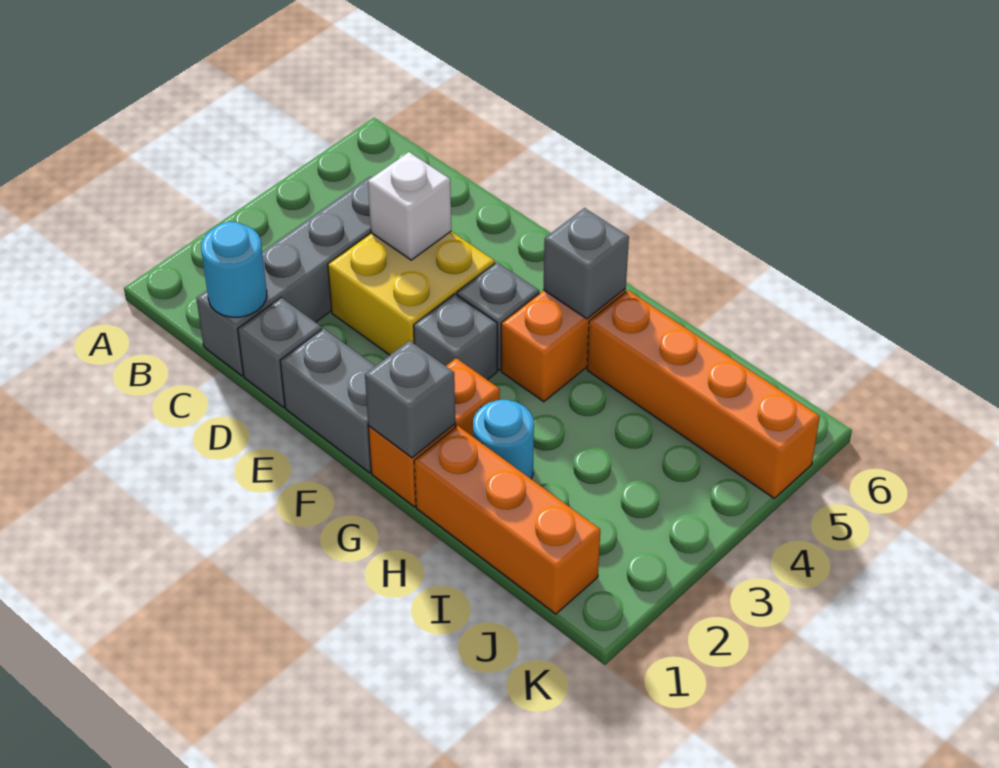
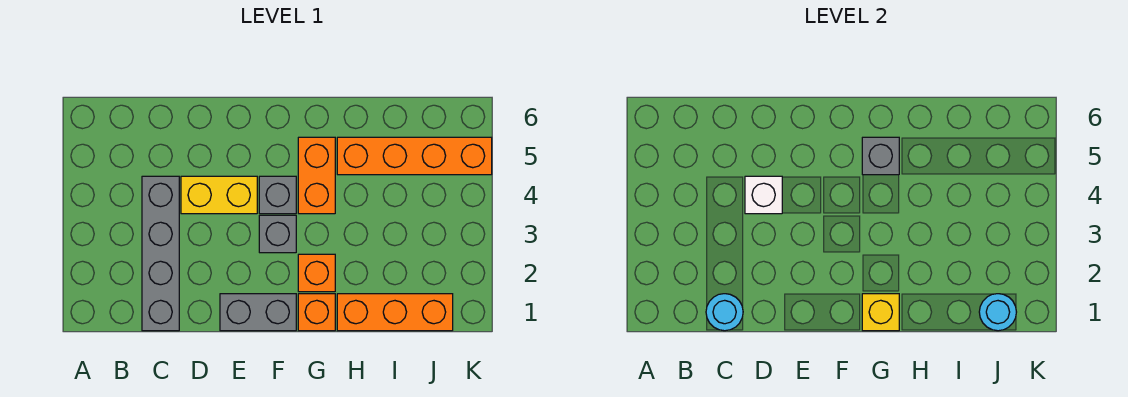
grey brick D1 level 1 -> none
yellow brick D3:E4 level 1 -> yellow brick D4:E4 level 1
grey brick G1 level 2 -> yellow brick G1 level 2
cyan round brick H2 level 1 -> cyan round brick J1 level 2

